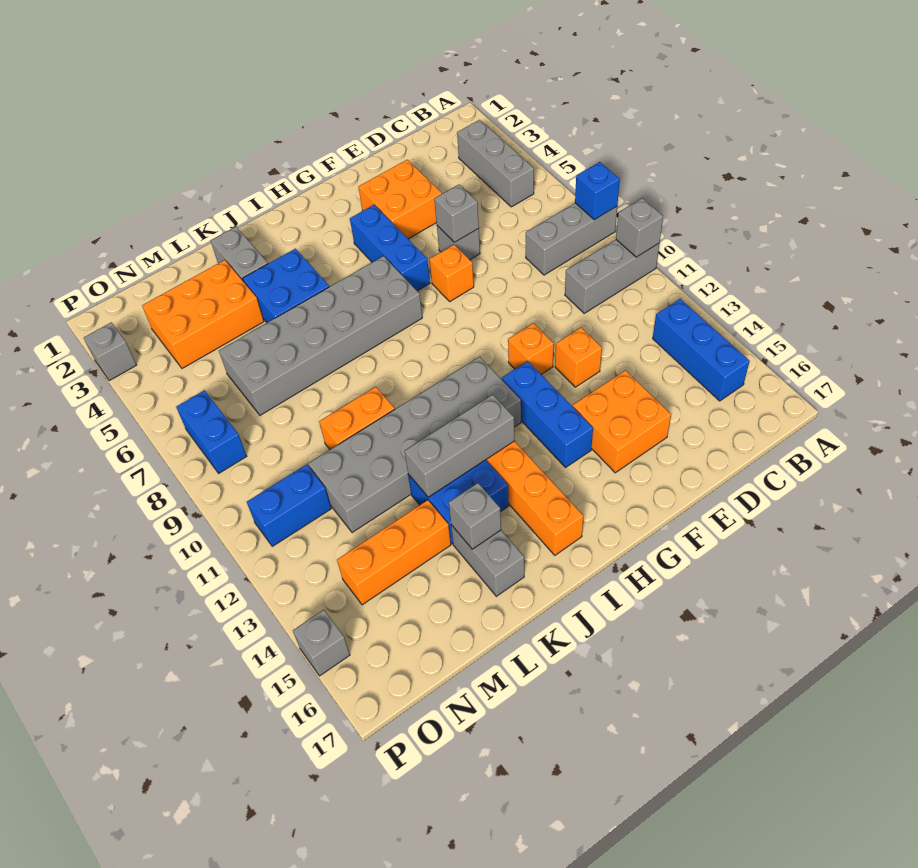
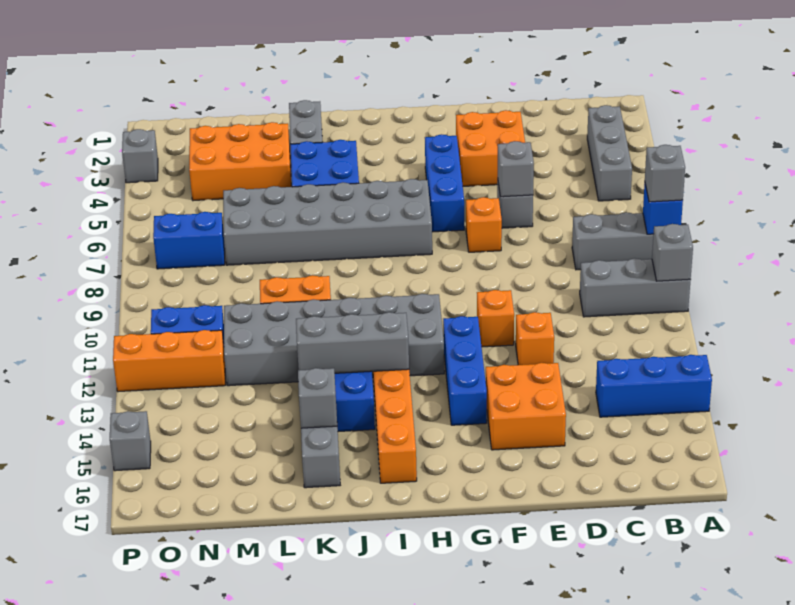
none -> grey brick A8 level 3
blue brick B13:B15 level 1 -> blue brick A14:C14 level 1
orange brick L14:N14 level 1 -> orange brick N12:P12 level 1
blue brick O7:O8 level 1 -> blue brick N7:O7 level 1

